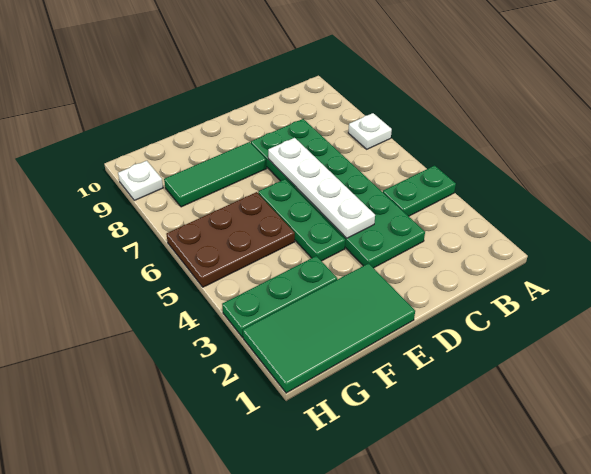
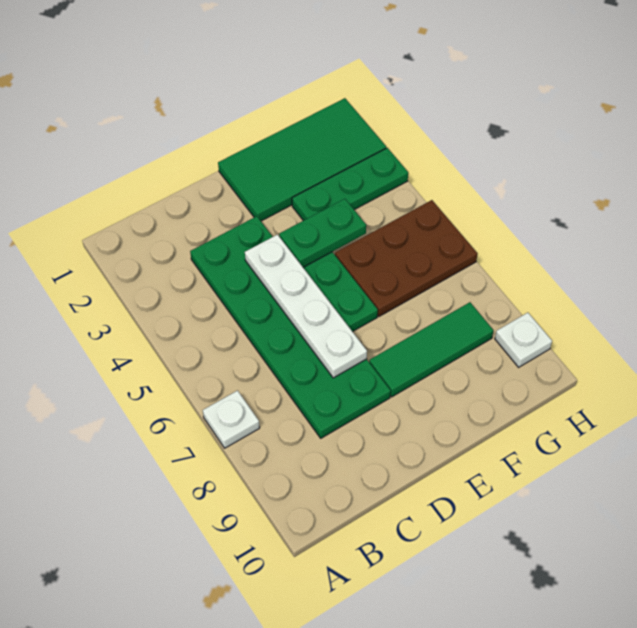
green plate A4:B4 level 1 -> green plate E4:F4 level 2

